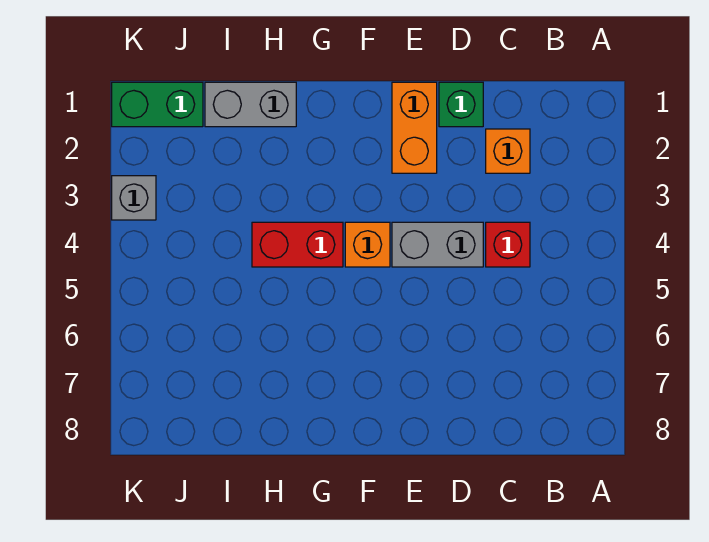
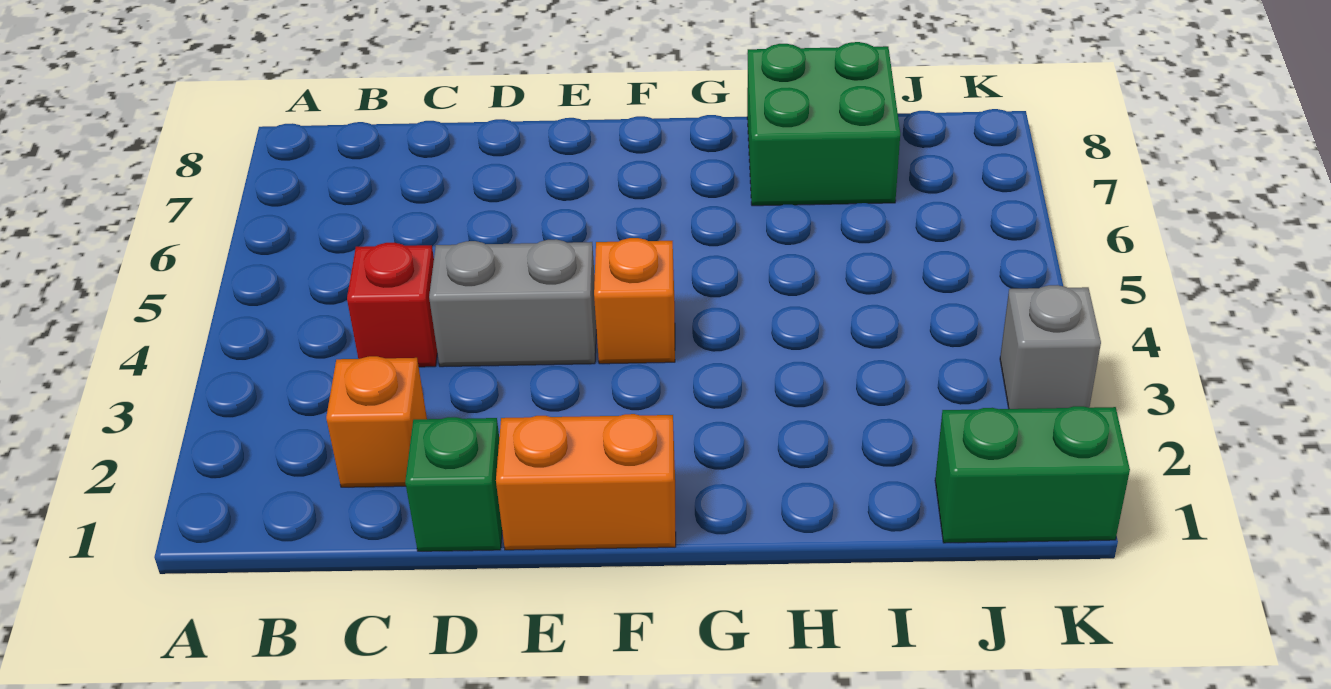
orange brick E1:E2 level 1 -> orange brick E1:F1 level 1
red brick G4:H4 level 1 -> none
grey brick H1:I1 level 1 -> none
none -> green brick H7:I8 level 1

